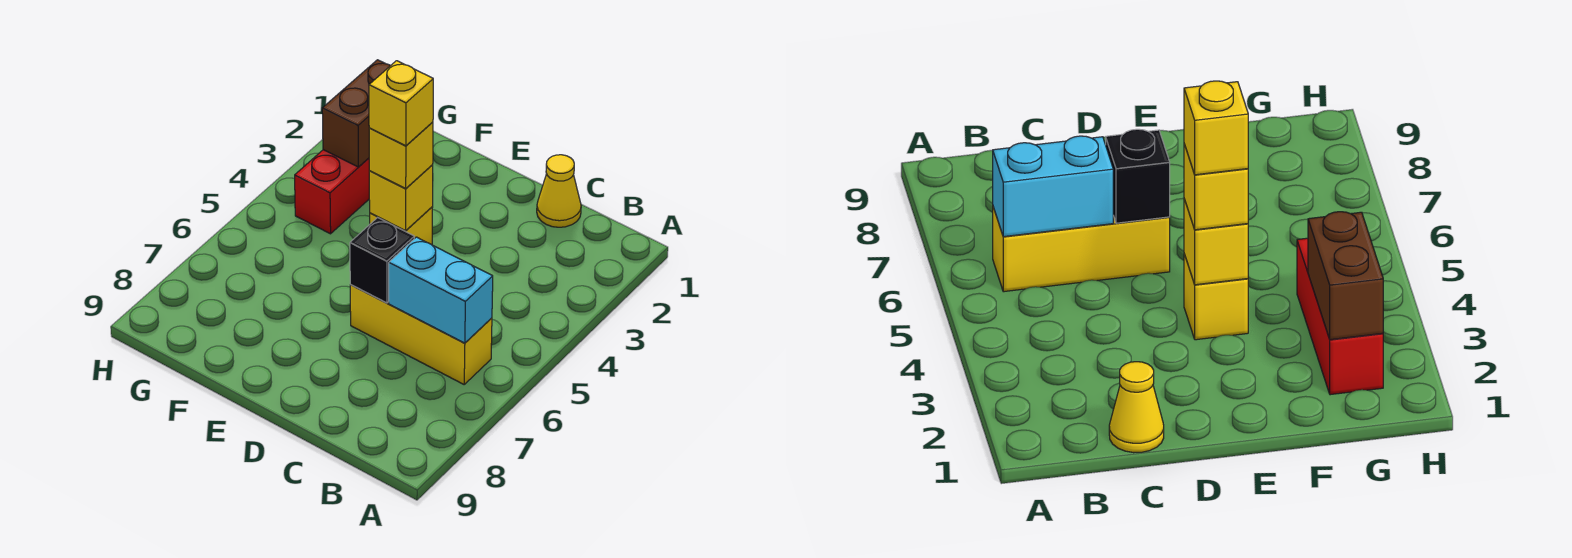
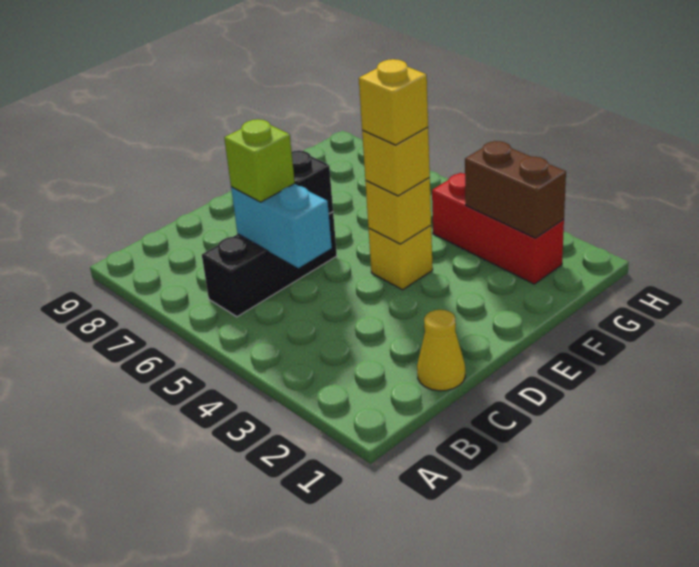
yellow brick B6:D6 level 1 -> black brick B6:D6 level 1
cyan brick B6:C6 level 2 -> cyan brick C5:C6 level 2
none -> lime brick C6 level 3

